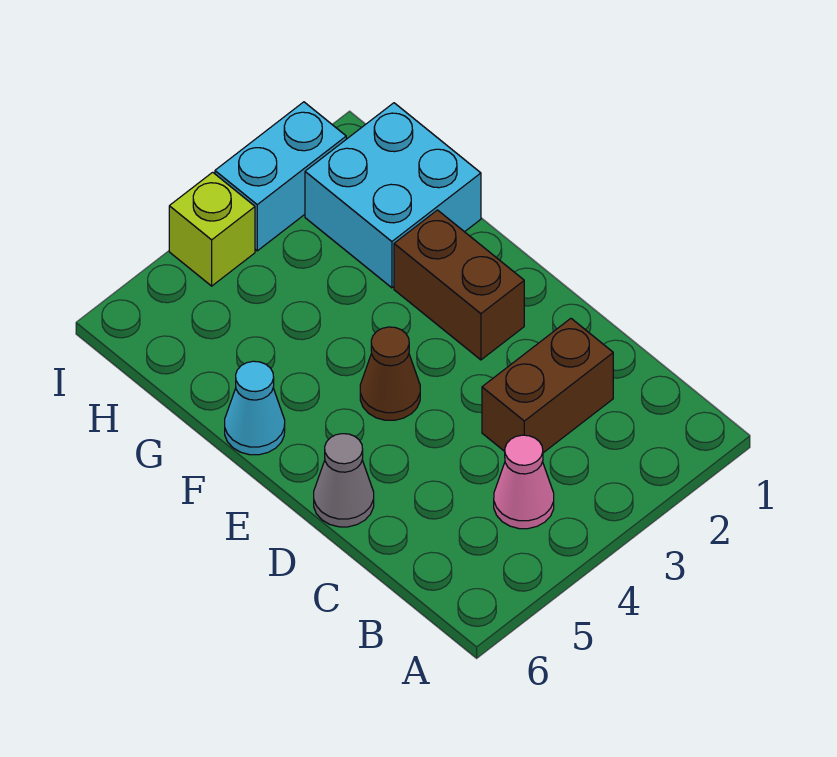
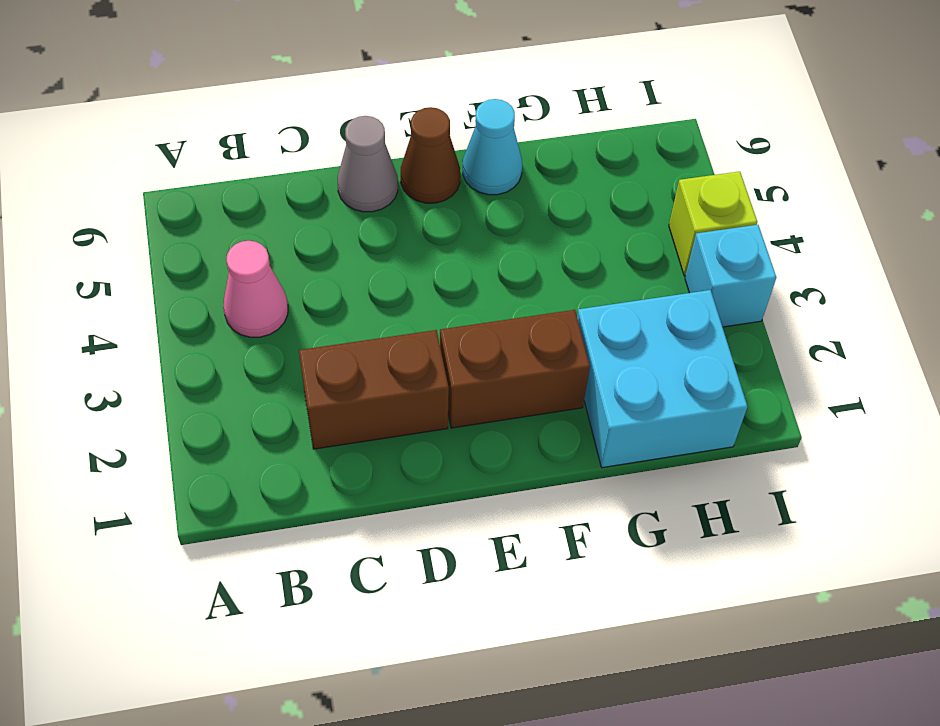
brown brick C2:C3 level 1 -> brown brick C2:D2 level 1
brown cone E4 level 1 -> brown cone E6 level 1
cyan brick I2:I3 level 1 -> cyan brick I3 level 1

